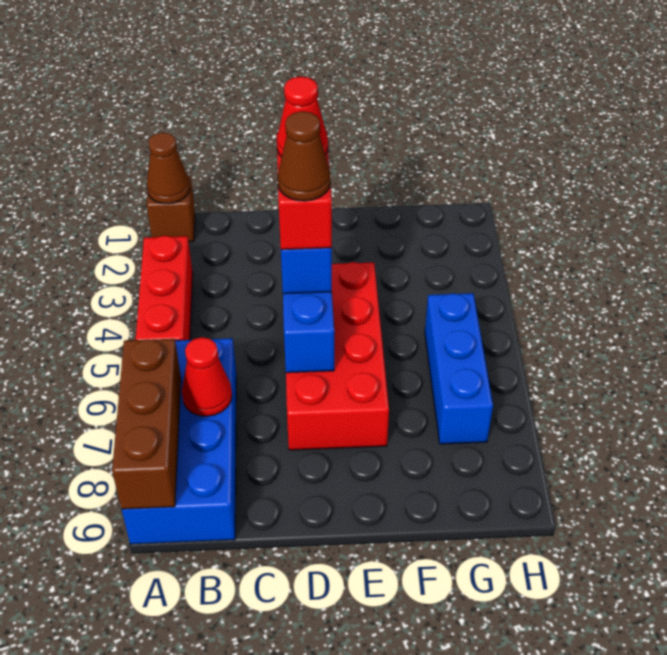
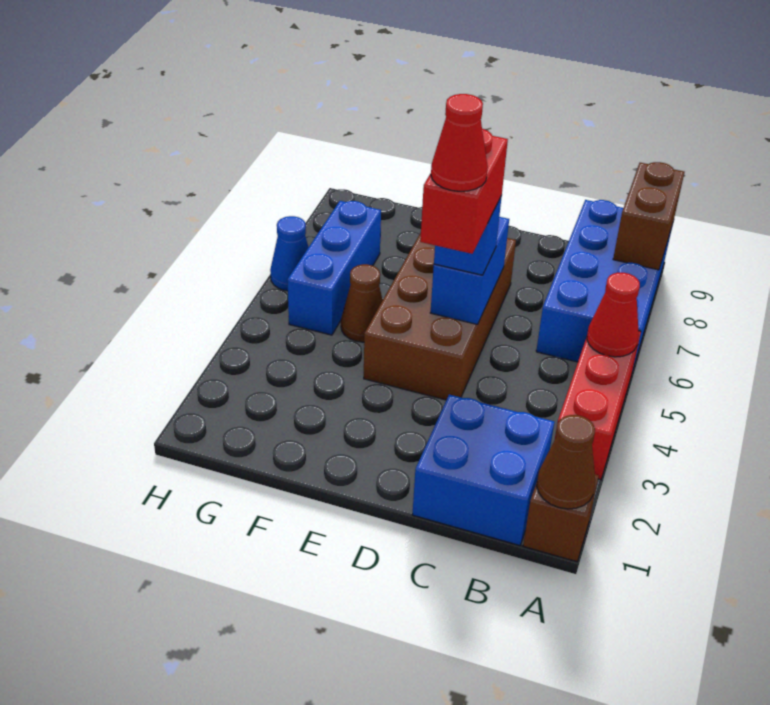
brown brick A7:A9 level 2 -> brown brick A8:A9 level 2
none -> blue brick B1:C2 level 1
red cone B7 level 2 -> red cone A5 level 2
red brick D4:E7 level 1 -> brown brick D4:E7 level 1
brown cone D5 level 5 -> brown cone F5 level 1
none -> blue cone H6 level 1

